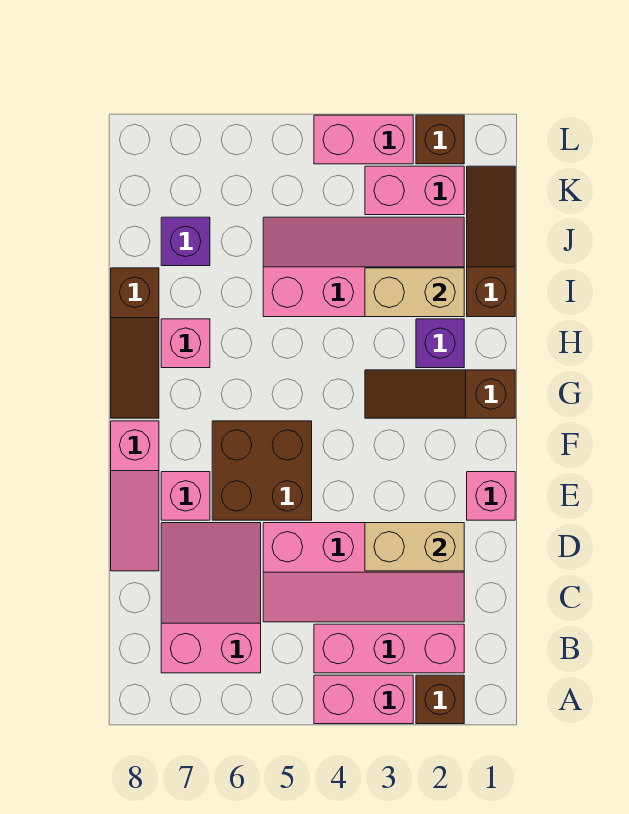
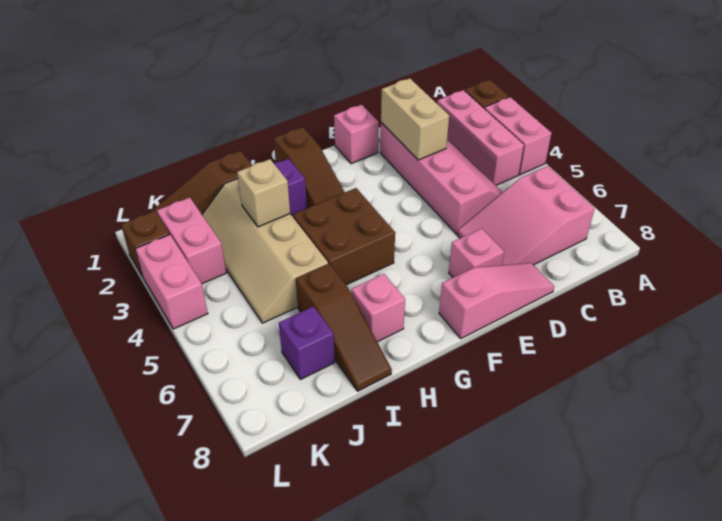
brown brick E5:F6 level 1 -> brown brick G4:H5 level 1
brown slope G8:I8 level 1 top I -> brown slope I6:I8 level 1 top 6
pink slope I2:J5 level 1 top I -> tan slope I2:J5 level 1 top I
tan brick I2:I3 level 2 -> tan brick I3 level 2

